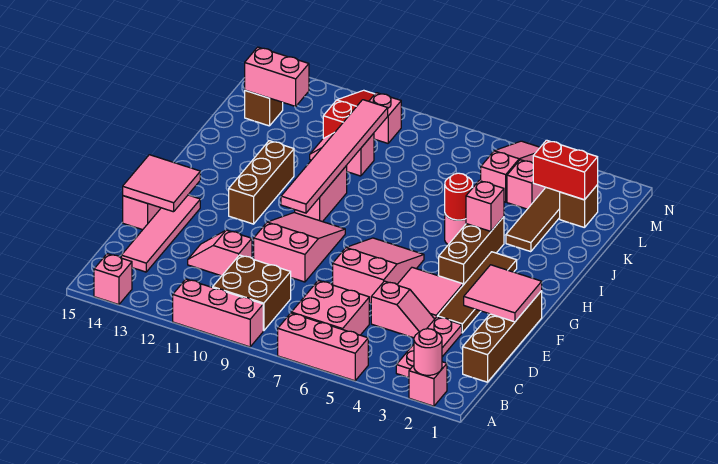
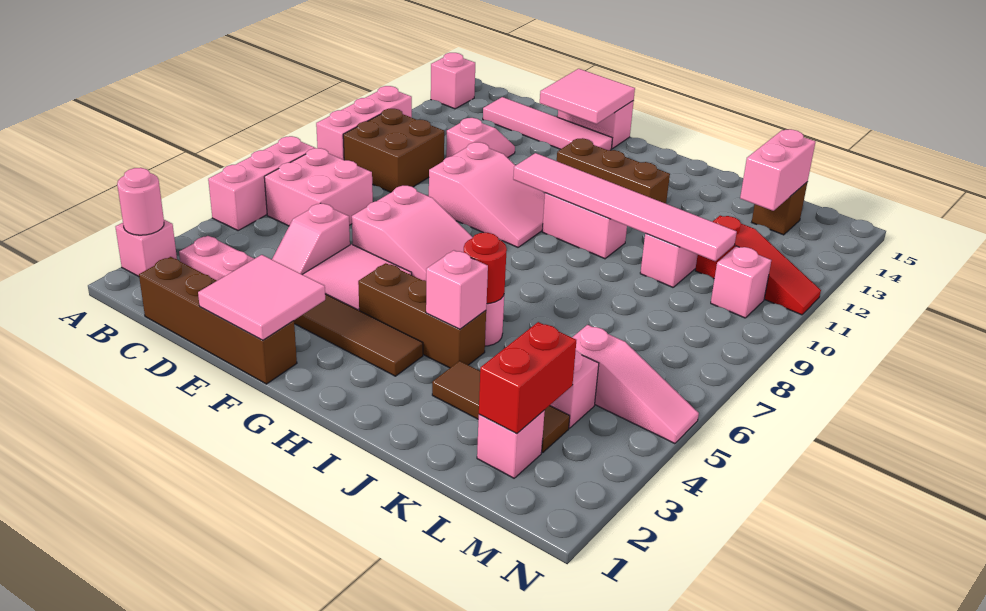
brown brick L2 level 1 -> pink brick L2 level 1

